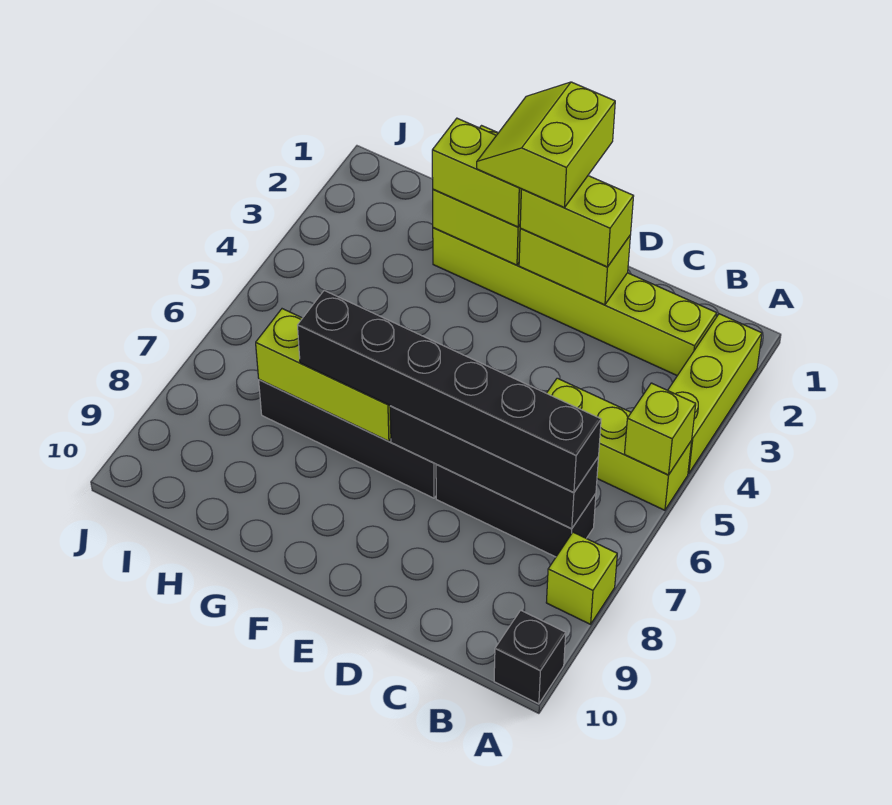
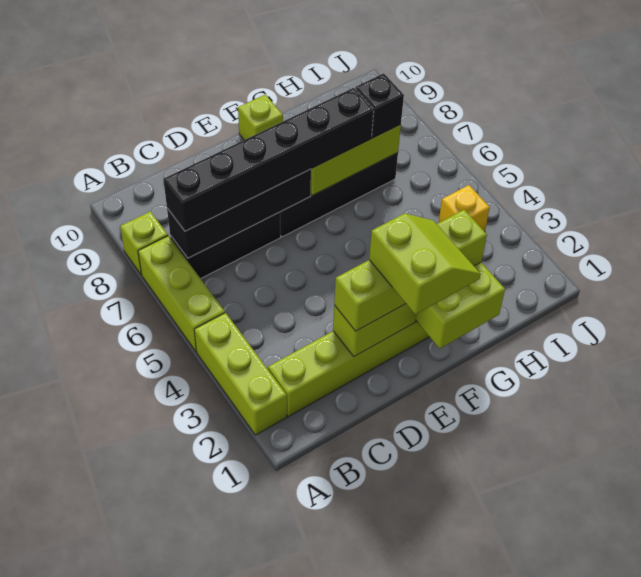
lime brick A5:C5 level 1 -> lime brick A5:A7 level 1
lime brick A5 level 2 -> lime brick F10 level 1
black brick A10 level 1 -> black brick H7 level 3
none -> yellow brick I4 level 1

